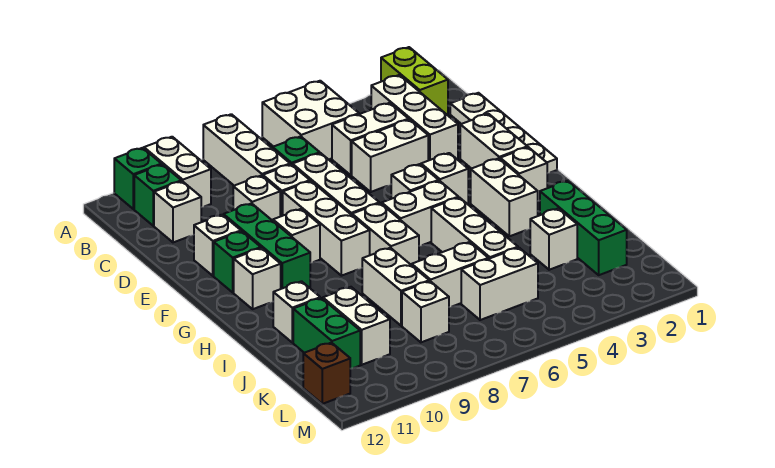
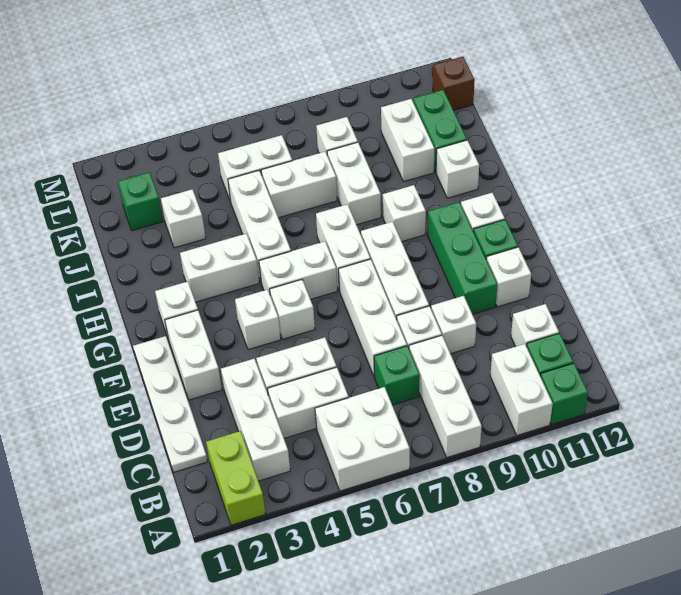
white brick F9 level 1 -> white brick H9 level 1
white brick G3:H3 level 1 -> white brick H3:H4 level 1
green brick I2:K2 level 1 -> green brick K2 level 1

